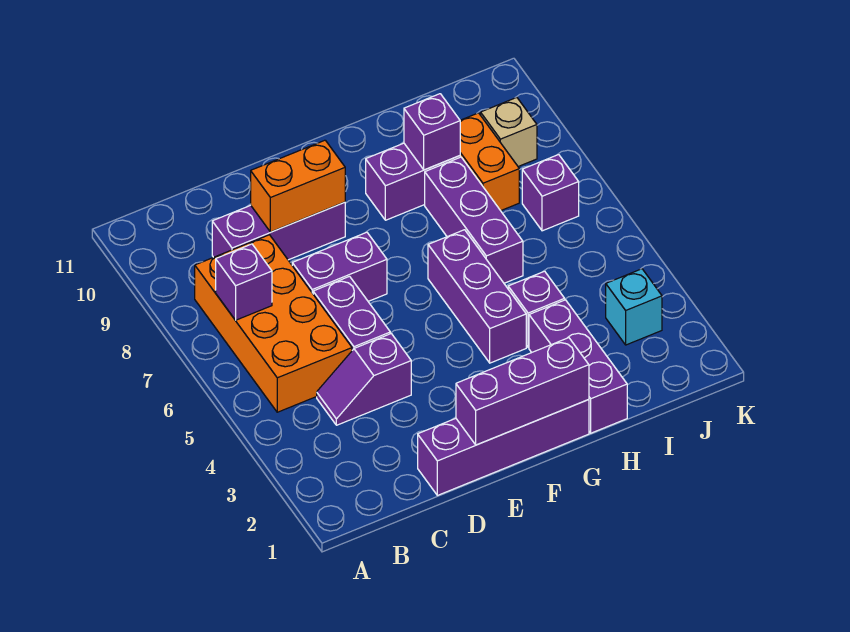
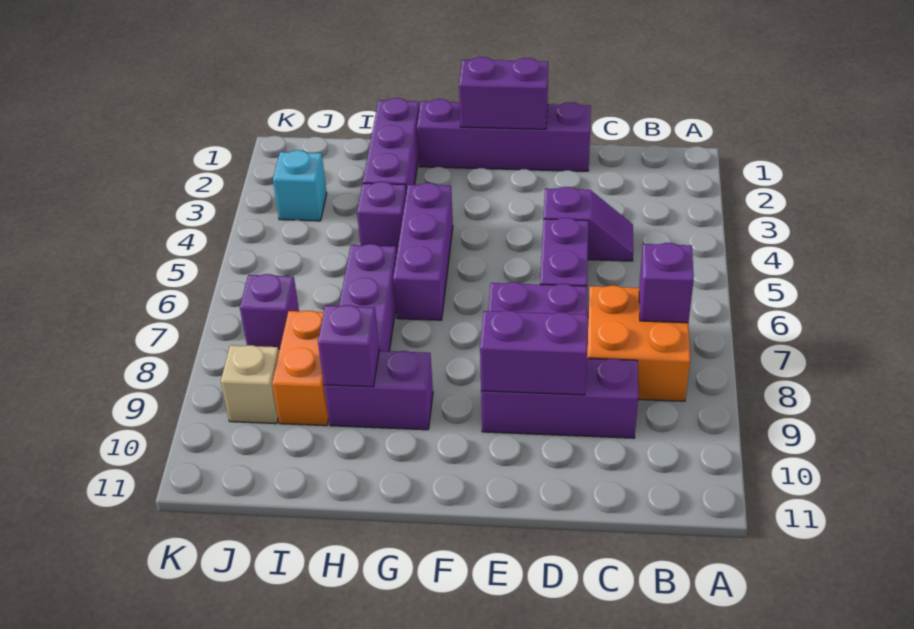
orange brick B5:C8 level 1 -> orange brick B7:C8 level 1
orange brick D9:E9 level 2 -> purple brick D9:E9 level 2
purple brick E1:G1 level 2 -> purple brick E1:F1 level 2

